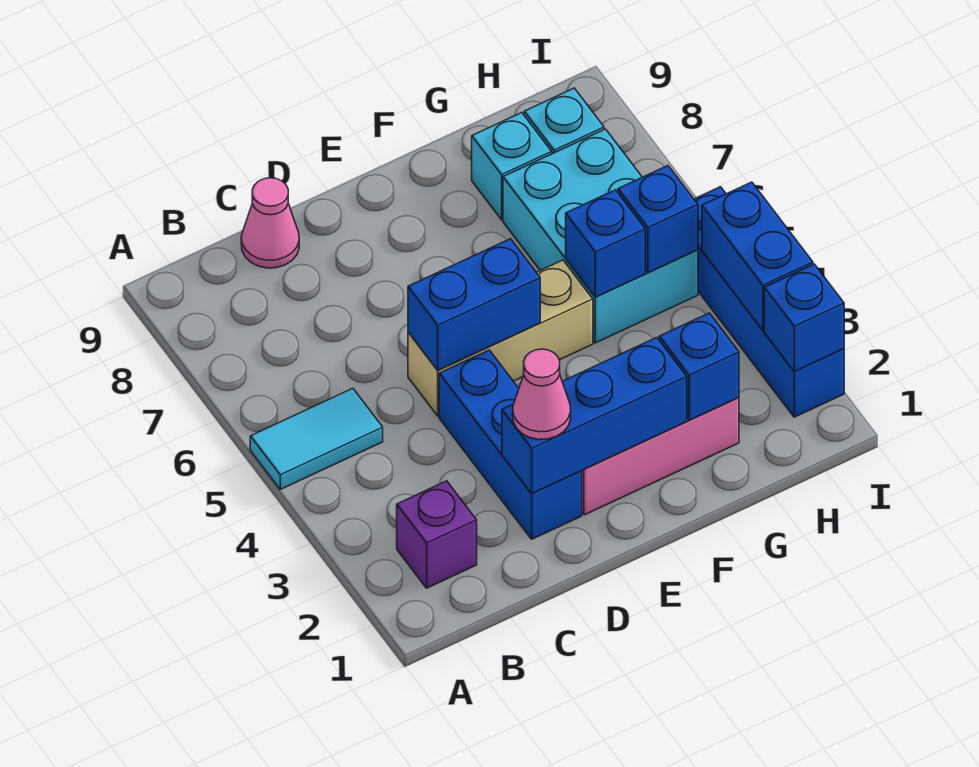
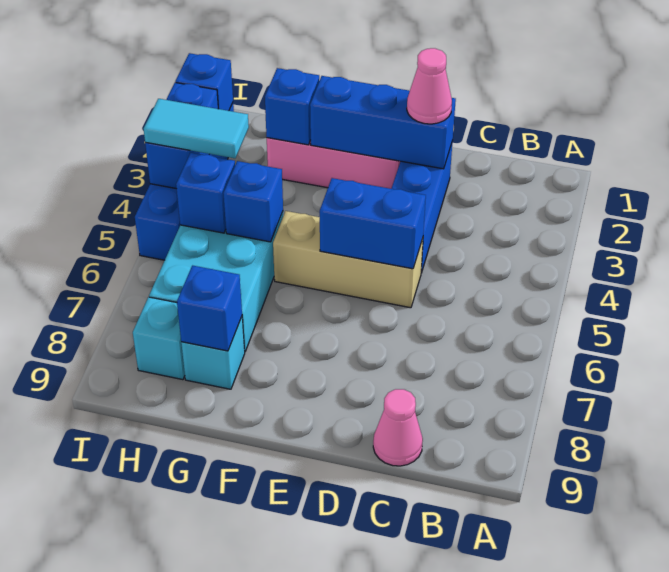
cyan tile A5:B5 level 1 -> cyan tile H4:I4 level 3
purple brick B2 level 1 -> none
none -> blue brick G8 level 2

